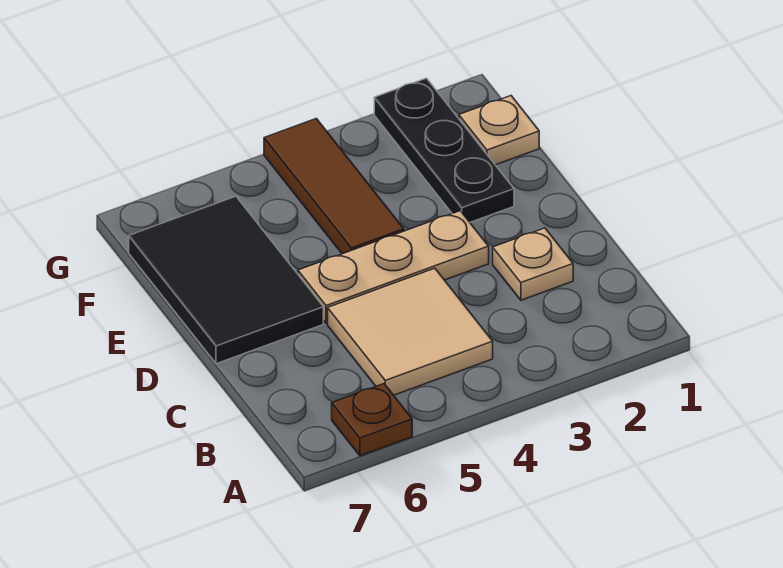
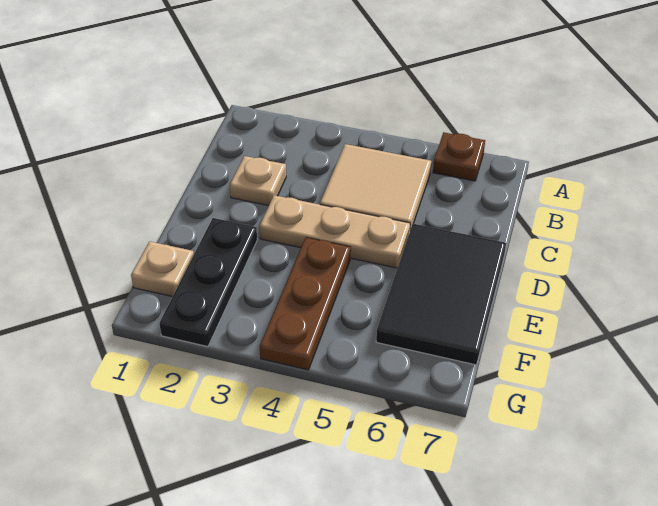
brown tile E4:G4 level 1 -> brown plate E4:G4 level 1

